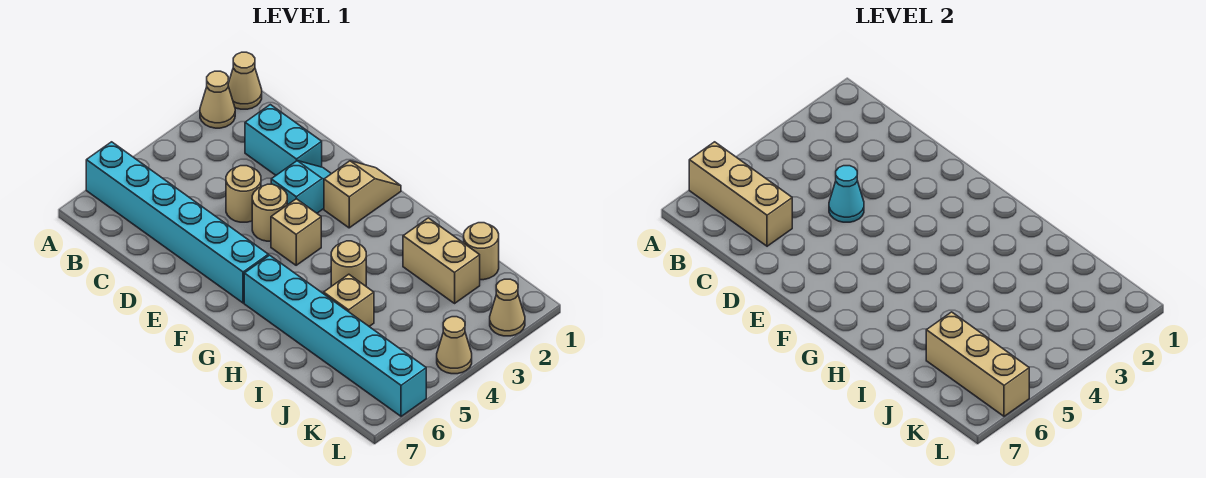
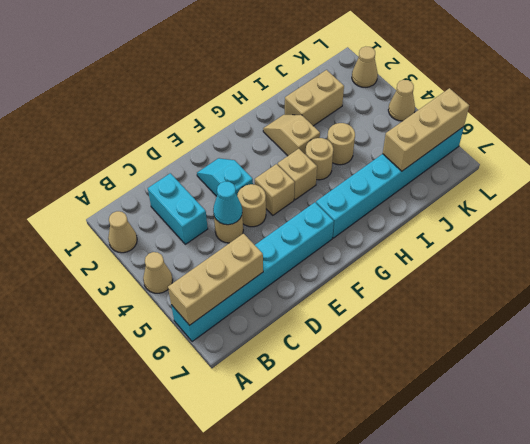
tan cone A1 level 1 -> tan cone A4 level 1
cyan brick C2:D2 level 1 -> cyan brick C2:C3 level 1
tan slope F1:F2 level 1 top 2 -> tan slope H2:H3 level 1 top 3
tan brick I5 level 1 -> tan brick G4 level 1
tan round brick J1 level 1 -> tan round brick I4 level 1

